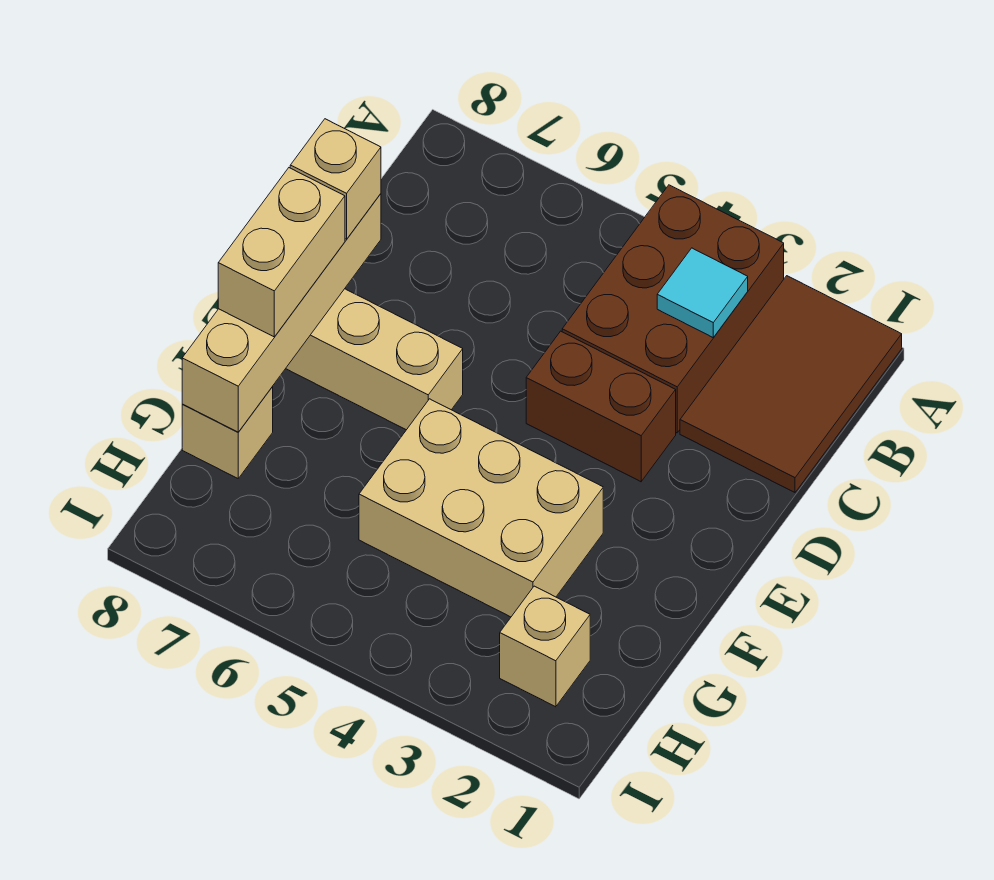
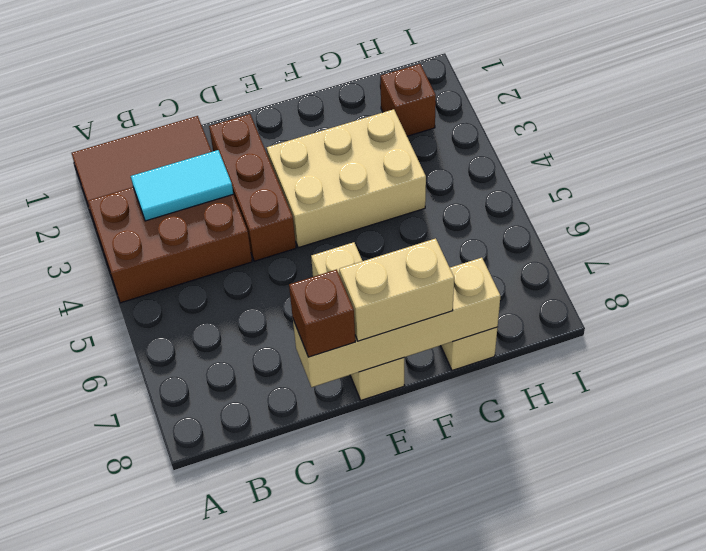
cyan tile B3 level 2 -> cyan tile B3:C3 level 2
brown brick D3:D4 level 1 -> brown brick D2:D4 level 1
tan brick D8 level 3 -> brown brick D8 level 3
tan brick F3:G5 level 1 -> tan brick E3:G4 level 1
tan brick H2 level 1 -> brown brick H2 level 1

